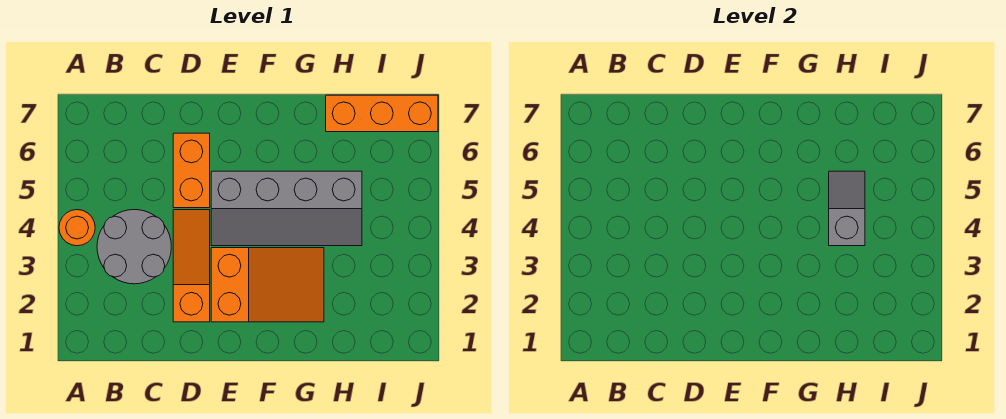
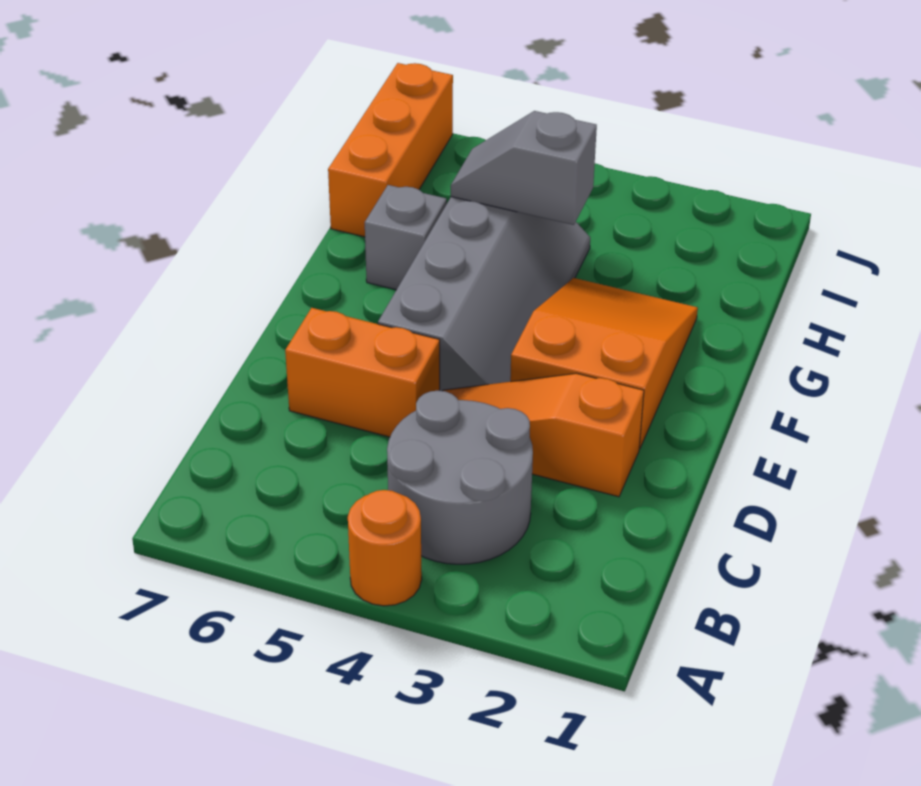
none -> grey brick G6 level 1

